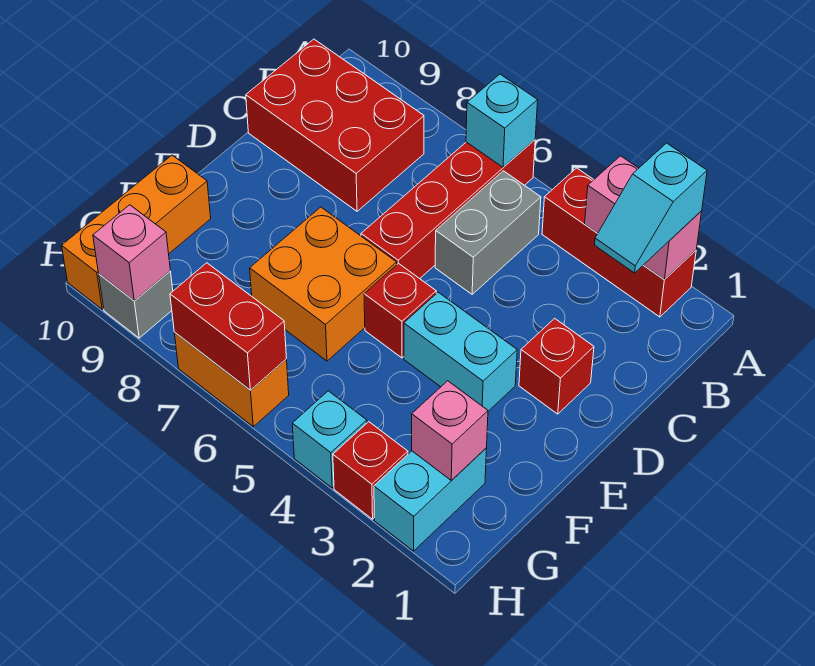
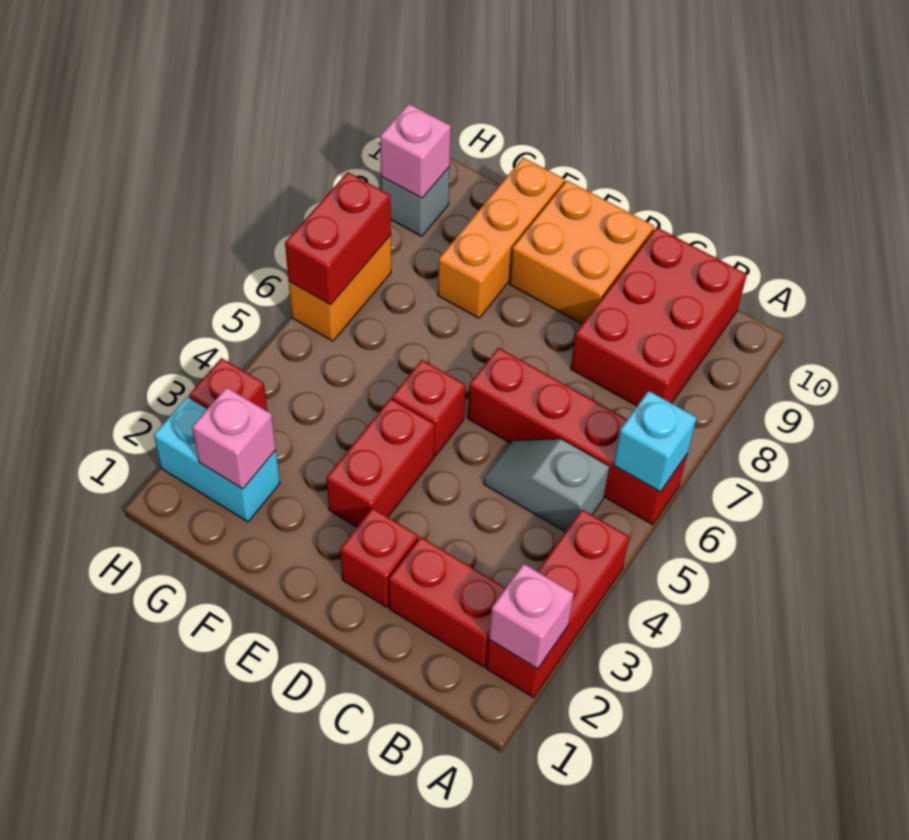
pink brick A2:A3 level 2 -> pink brick A2 level 2
cyan slope A2:B2 level 3 top A -> none
none -> red brick B2:C2 level 1
grey brick B5:C5 level 1 -> grey slope B5:C5 level 1 top B
cyan brick E3:E4 level 1 -> red brick E3:E4 level 1
orange brick E6:F7 level 1 -> orange brick D9:E10 level 1
orange brick F10:H10 level 1 -> orange brick F8:F10 level 1
cyan brick H4 level 1 -> none

